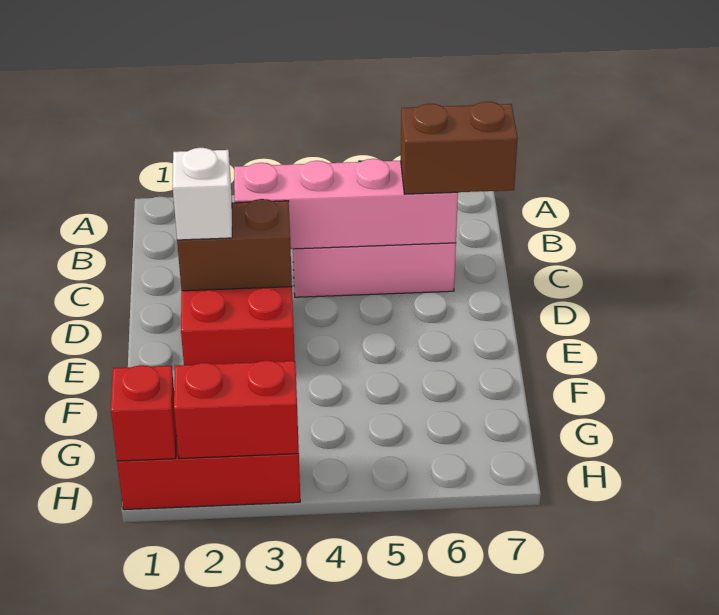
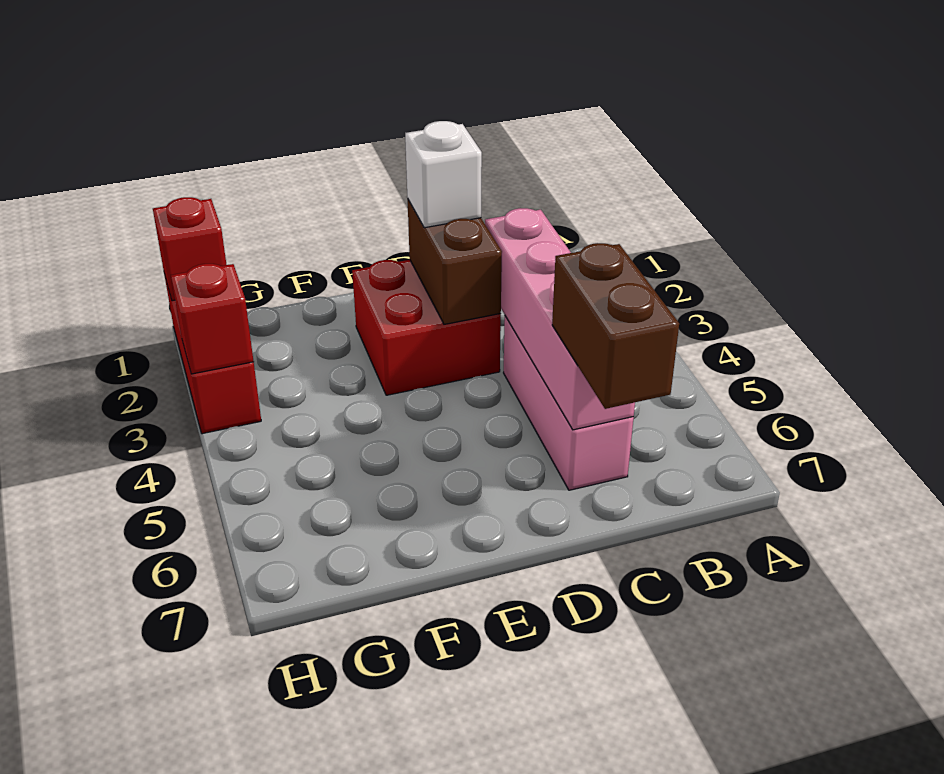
red brick H2:H3 level 2 -> red brick H3 level 2

